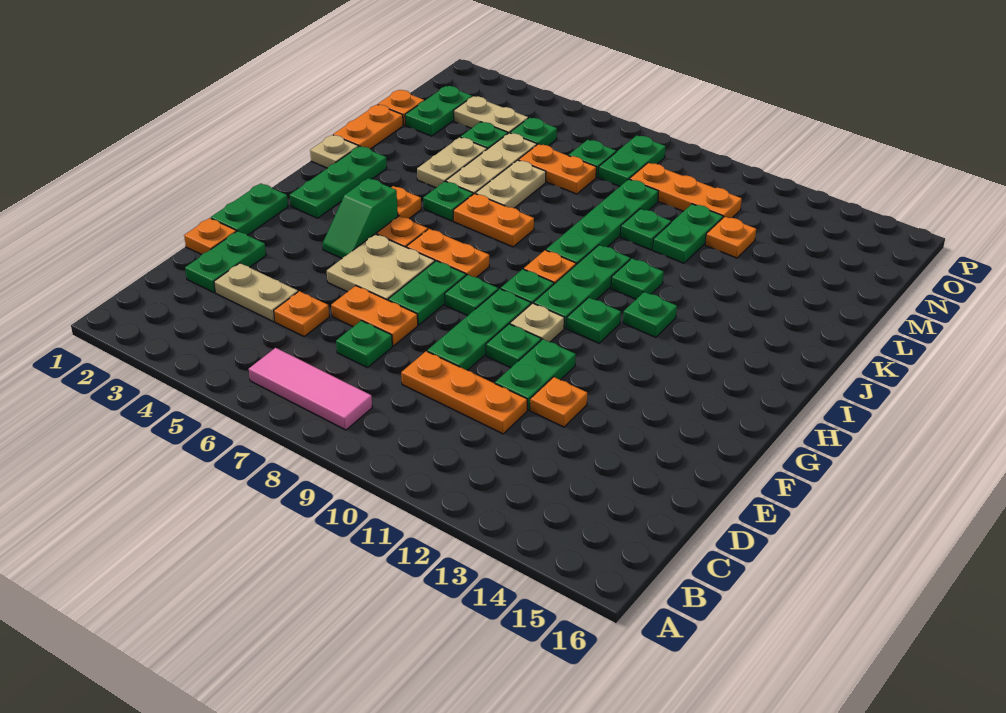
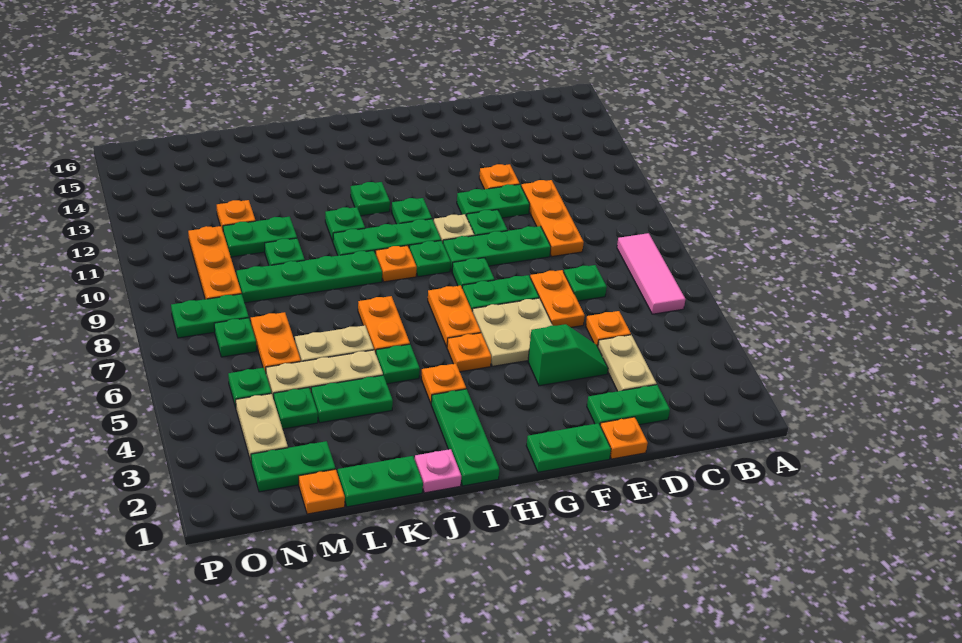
green slope G4:H4 level 1 top H -> green slope E4:F4 level 1 top F
green plate H2:J2 level 1 -> green plate I1:I3 level 1
tan plate J1 level 1 -> pink plate J1 level 1
orange plate K1:L1 level 1 -> green plate K1:L1 level 1
tan plate K4:L4 level 1 -> green plate K4:L4 level 1

